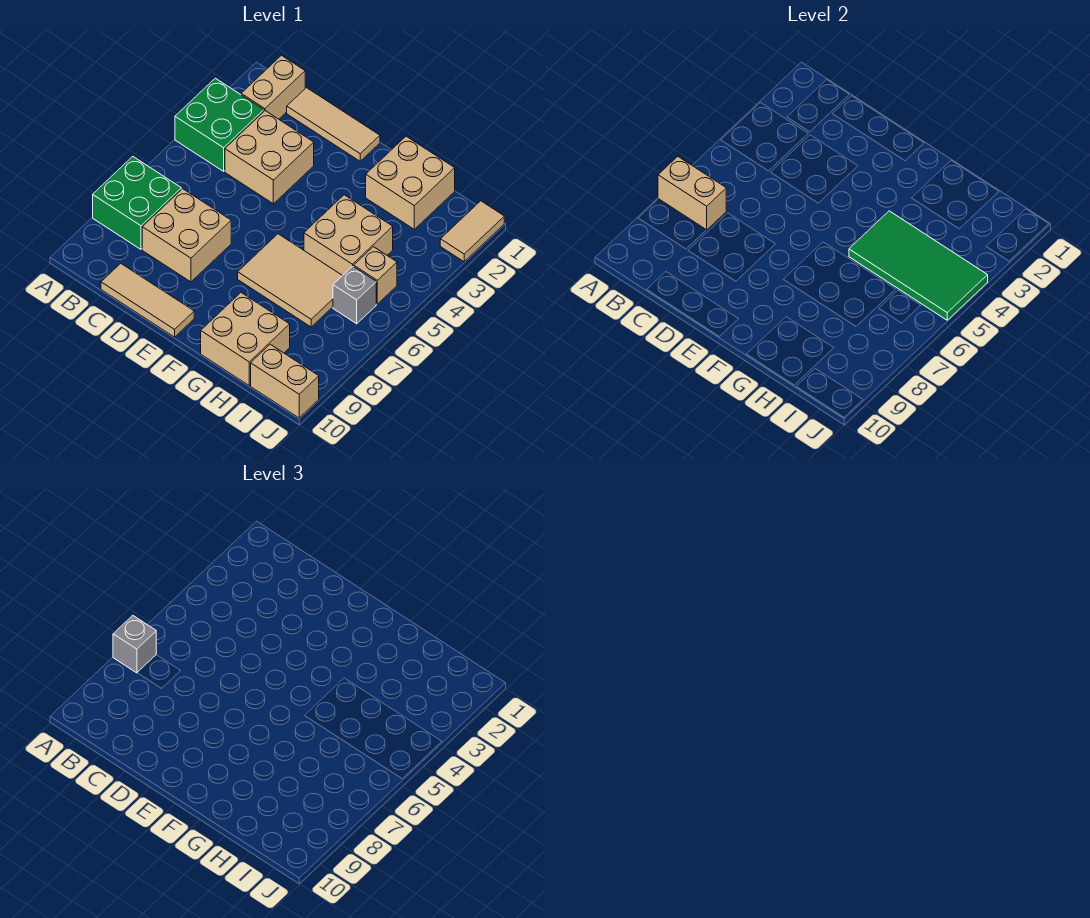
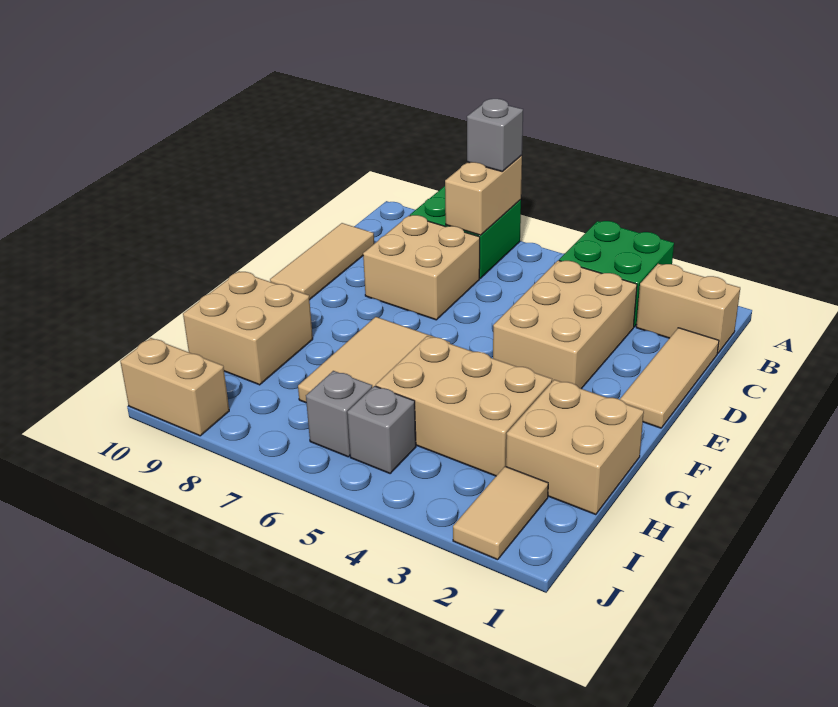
tan brick C3:D4 level 1 -> tan brick C3:E4 level 1
tan brick G4:H5 level 1 -> tan brick G3:H5 level 1
green tile G4:J5 level 2 -> none
tan brick I5 level 1 -> grey brick I5 level 1
tan brick I10:J10 level 1 -> tan brick J9:J10 level 1
tan tile J1:J2 level 1 -> tan tile I2:J2 level 1

